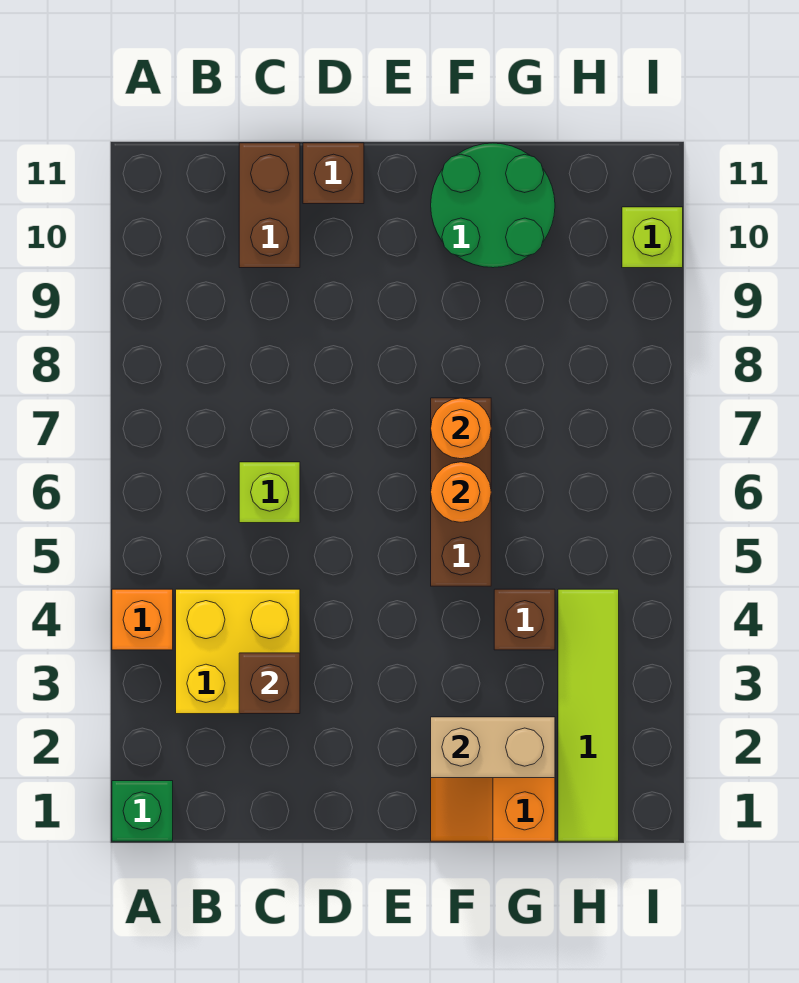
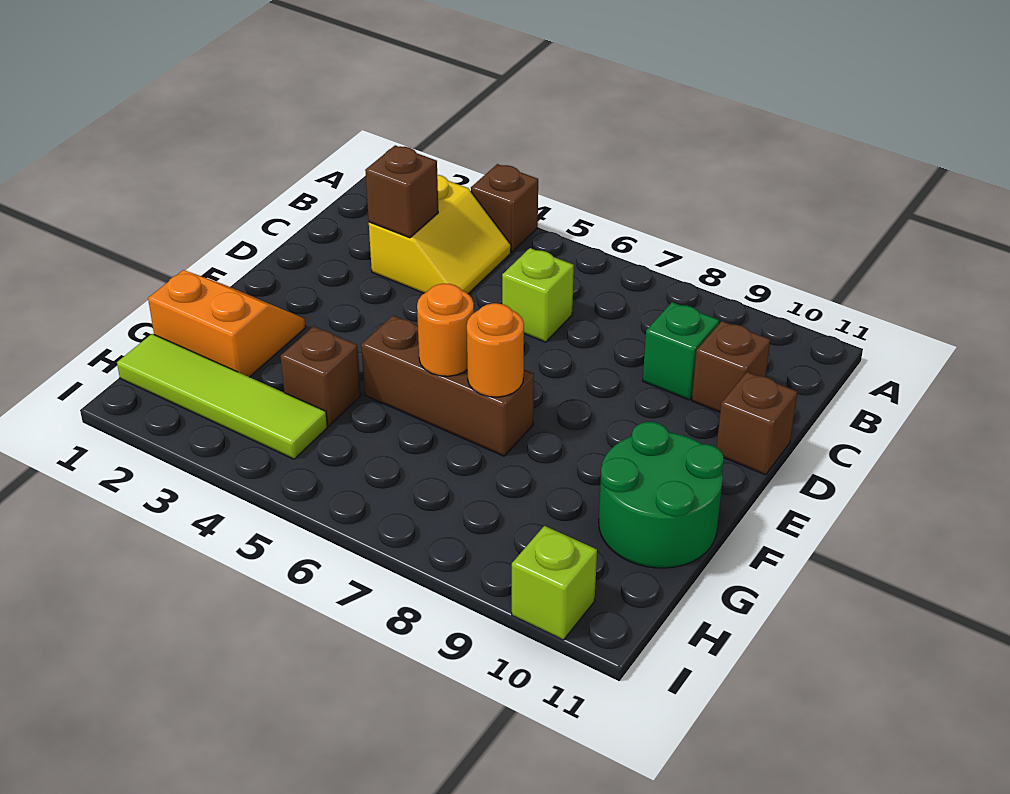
green brick A1 level 1 -> green brick C9 level 1
orange brick A4 level 1 -> brown brick A4 level 1
yellow brick B3:C4 level 1 -> yellow slope B3:C4 level 1 top 3
brown brick C10:C11 level 1 -> brown brick C10 level 1
tan brick F2:G2 level 2 -> none

